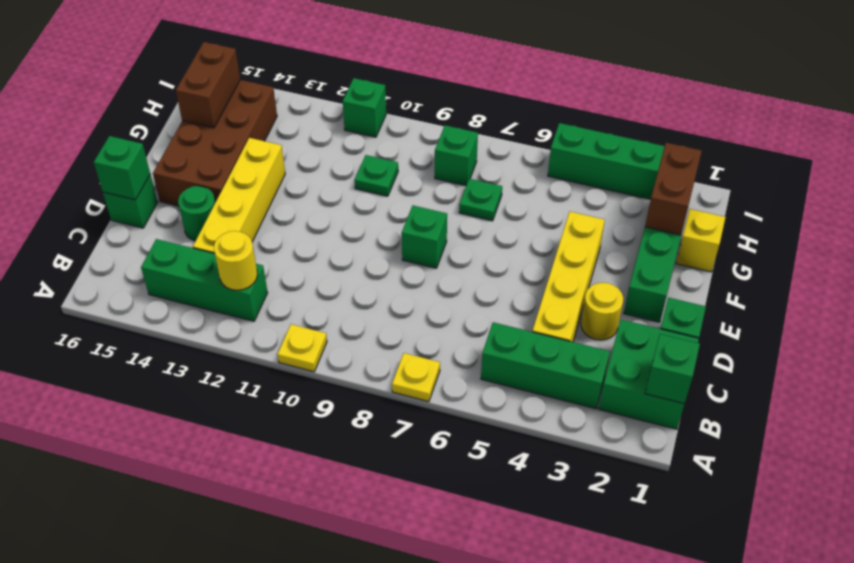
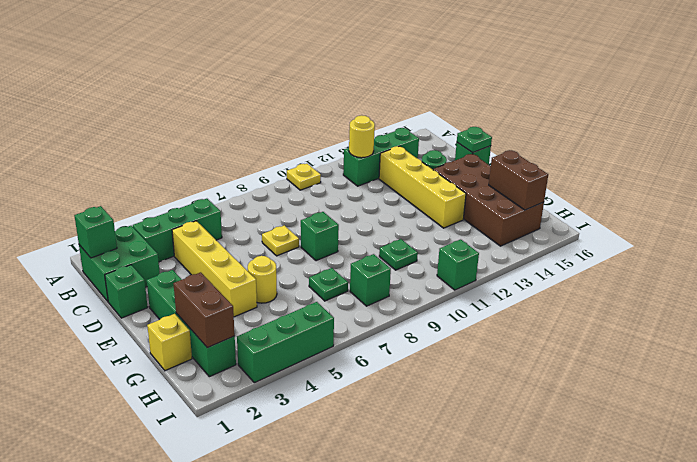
yellow plate A7 level 1 -> yellow plate D7 level 1
yellow round brick D3 level 1 -> yellow round brick F5 level 1
green brick D16 level 2 -> green plate D16 level 2

